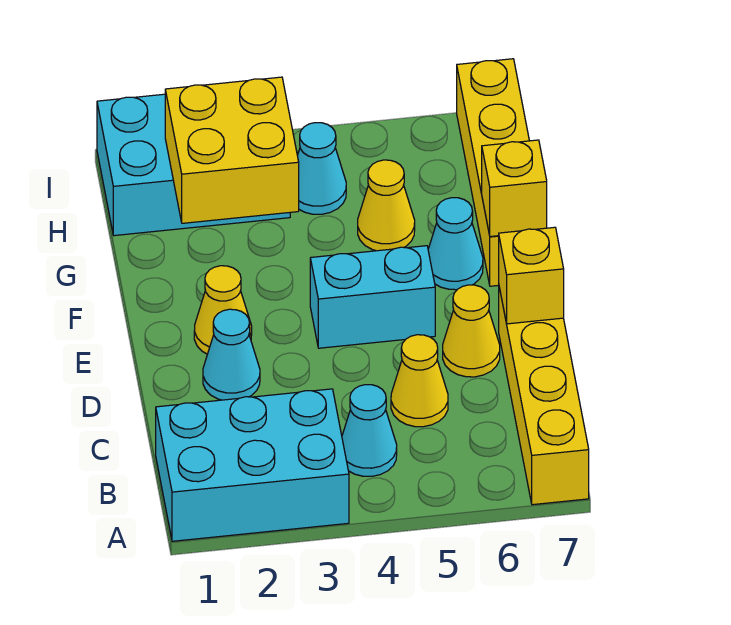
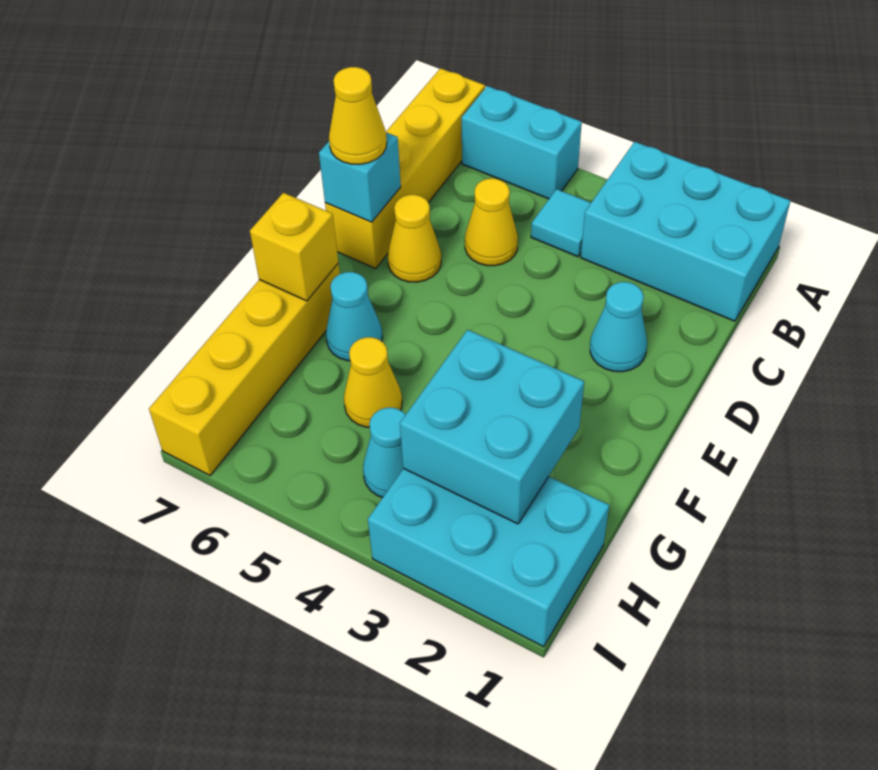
cyan cone B4 level 1 -> cyan tile B4 level 1
yellow brick D7 level 2 -> cyan brick D7 level 2
yellow cone E2 level 1 -> yellow cone D7 level 3
cyan brick E4:E5 level 1 -> cyan brick A5:A6 level 1
yellow brick G2:H3 level 2 -> cyan brick G2:H3 level 2

